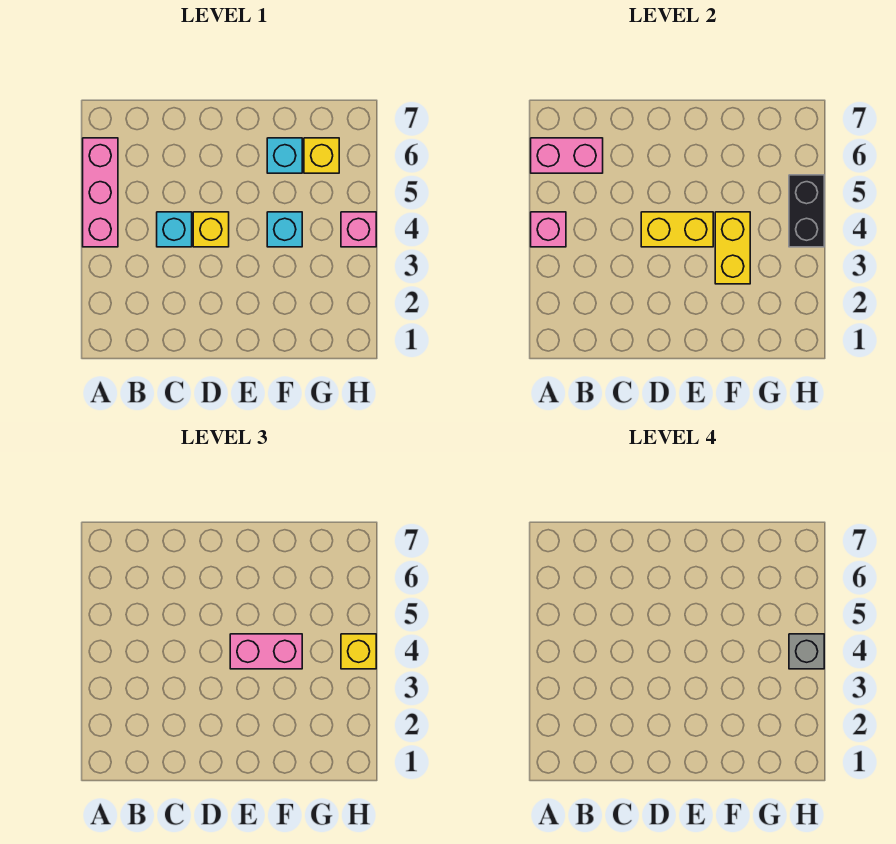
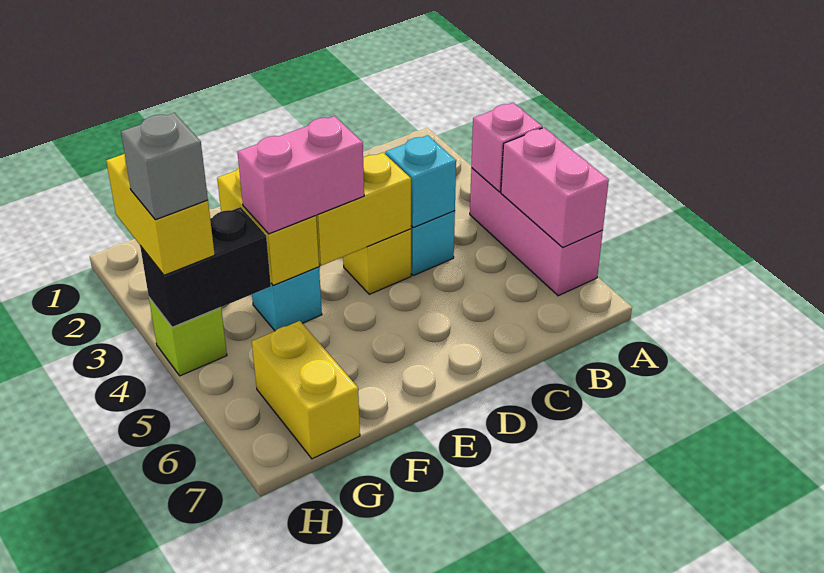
pink brick A6:B6 level 2 -> pink brick A5:A6 level 2
cyan brick F6 level 1 -> cyan brick C4 level 2
yellow brick G6 level 1 -> yellow brick G6:G7 level 1
pink brick H4 level 1 -> lime brick H4 level 1
black brick H4:H5 level 2 -> black brick G4:H4 level 2
yellow brick H4 level 3 -> yellow brick H3:H4 level 3

